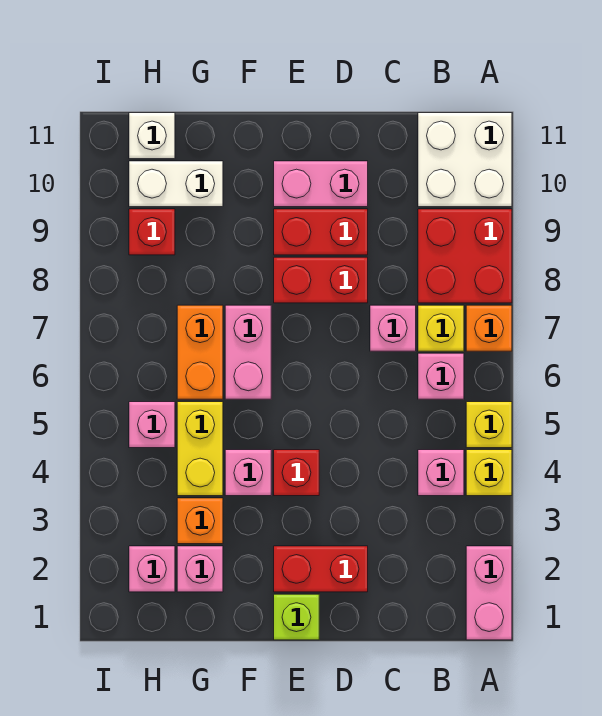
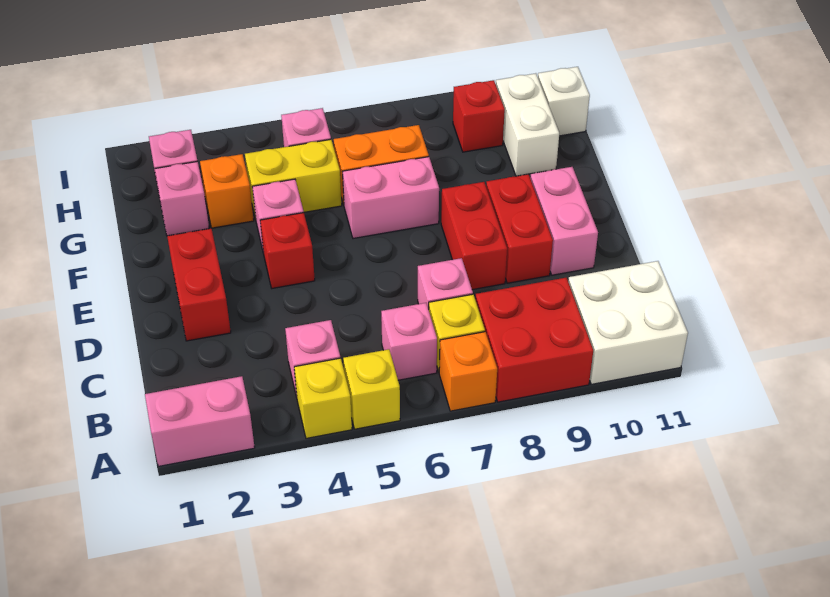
lime brick E1 level 1 -> none

